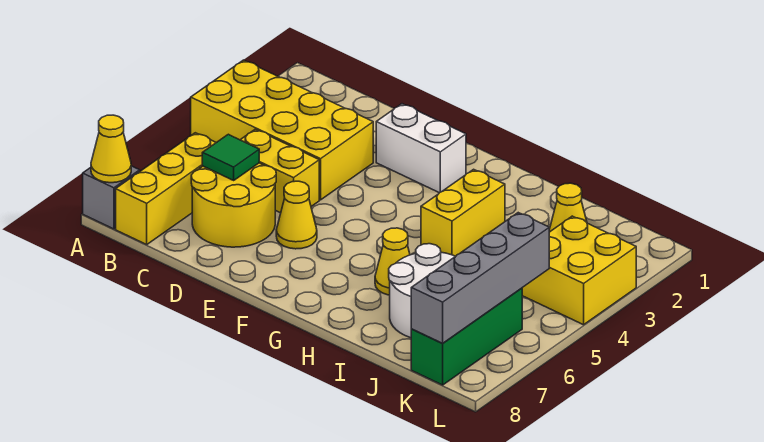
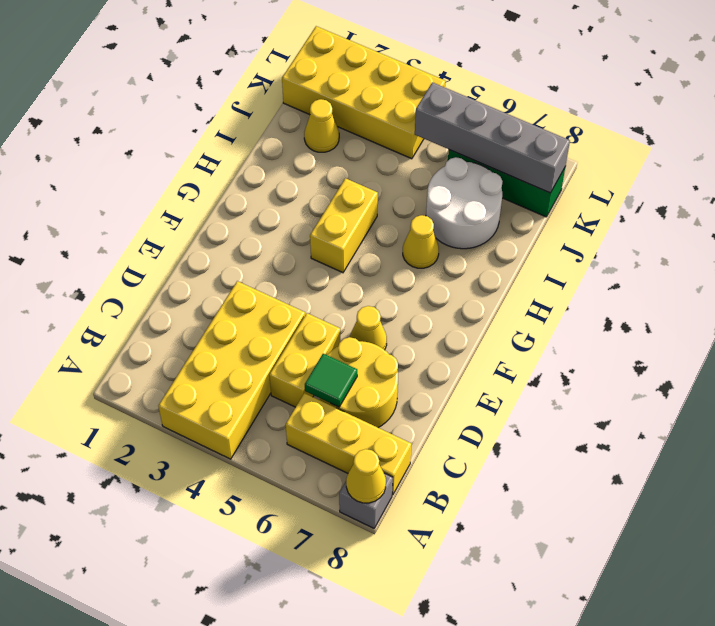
white brick E2:F2 level 1 -> none
yellow brick H3:H4 level 1 -> yellow brick G4:H4 level 1
yellow brick K3:L4 level 1 -> yellow brick K1:L4 level 1

